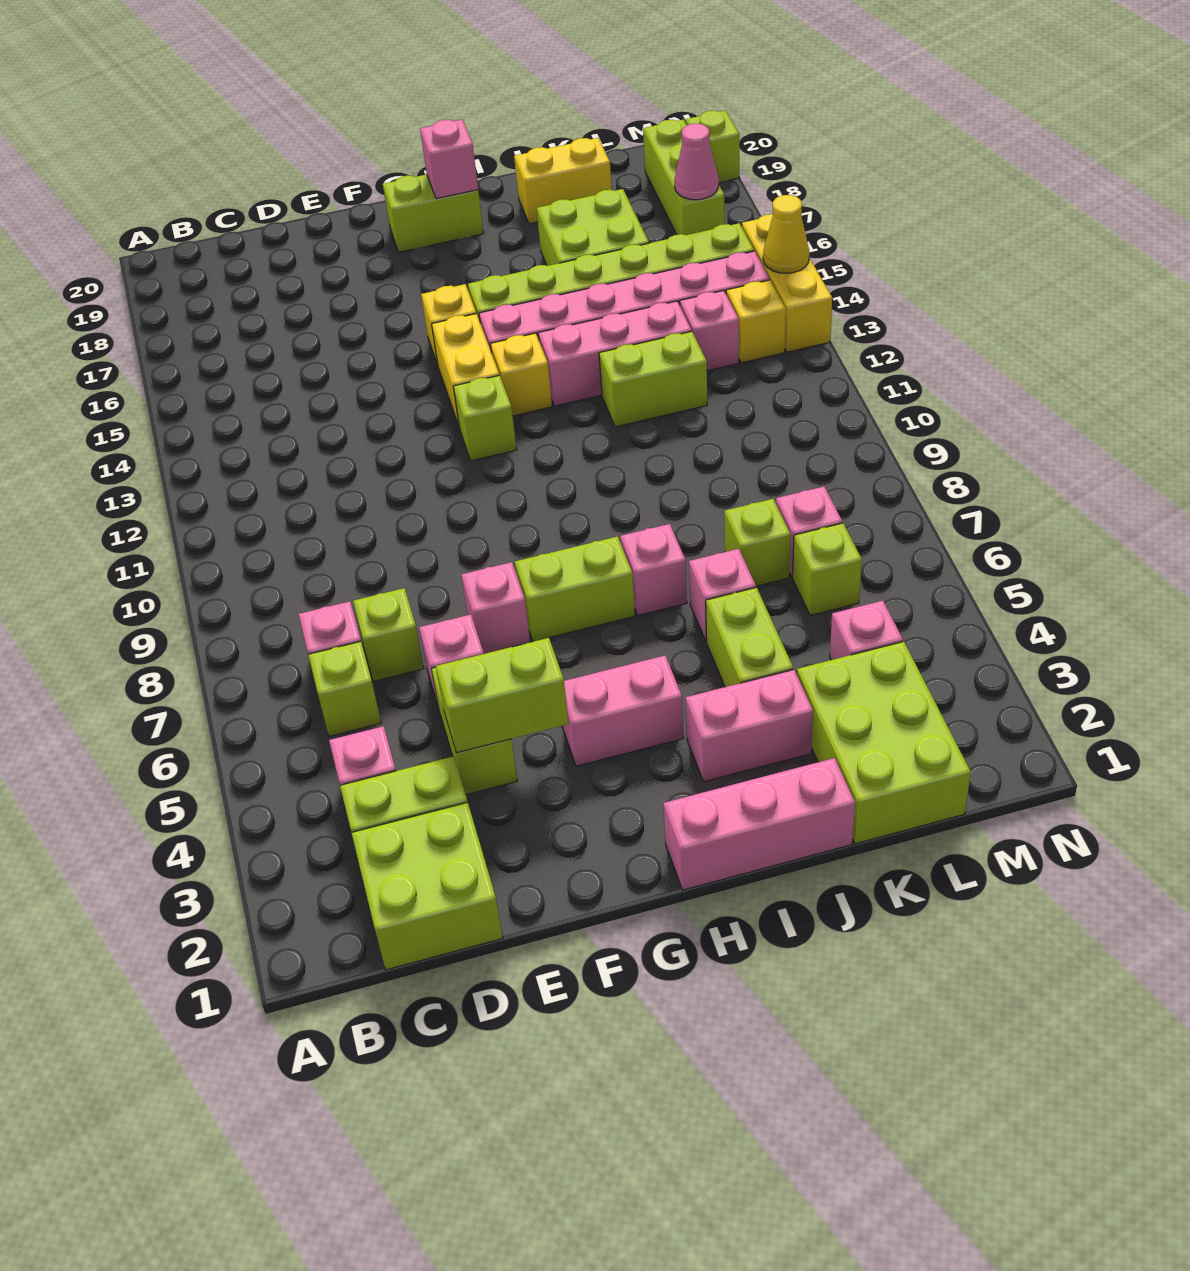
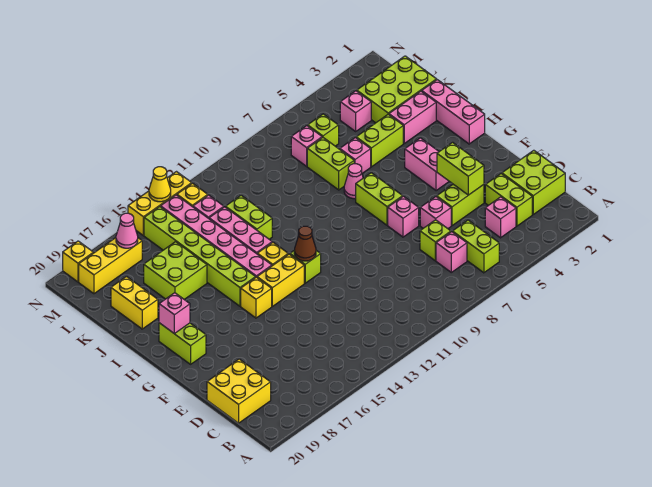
lime brick C6 level 1 -> lime brick B6:C6 level 1
none -> yellow brick C19:D20 level 1
none -> brown cone G12 level 2
pink brick I3:J3 level 1 -> pink brick J2:J3 level 1
pink brick I7 level 1 -> pink cone I7 level 1
lime brick K7 level 1 -> lime brick J7:K7 level 1
lime brick M17:M19 level 1 -> yellow brick M17:M19 level 1
lime brick N19 level 1 -> yellow brick N19 level 1

